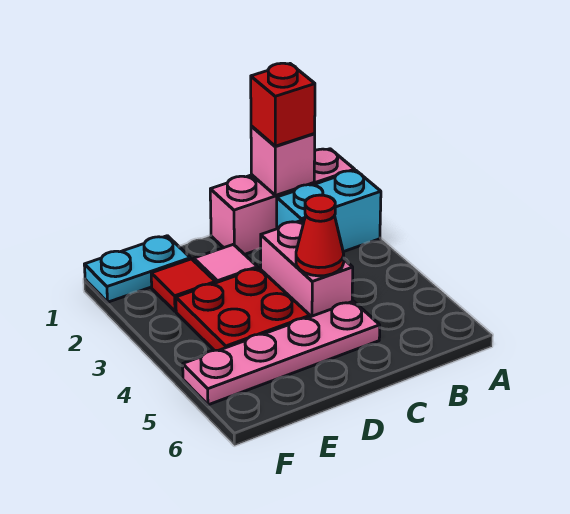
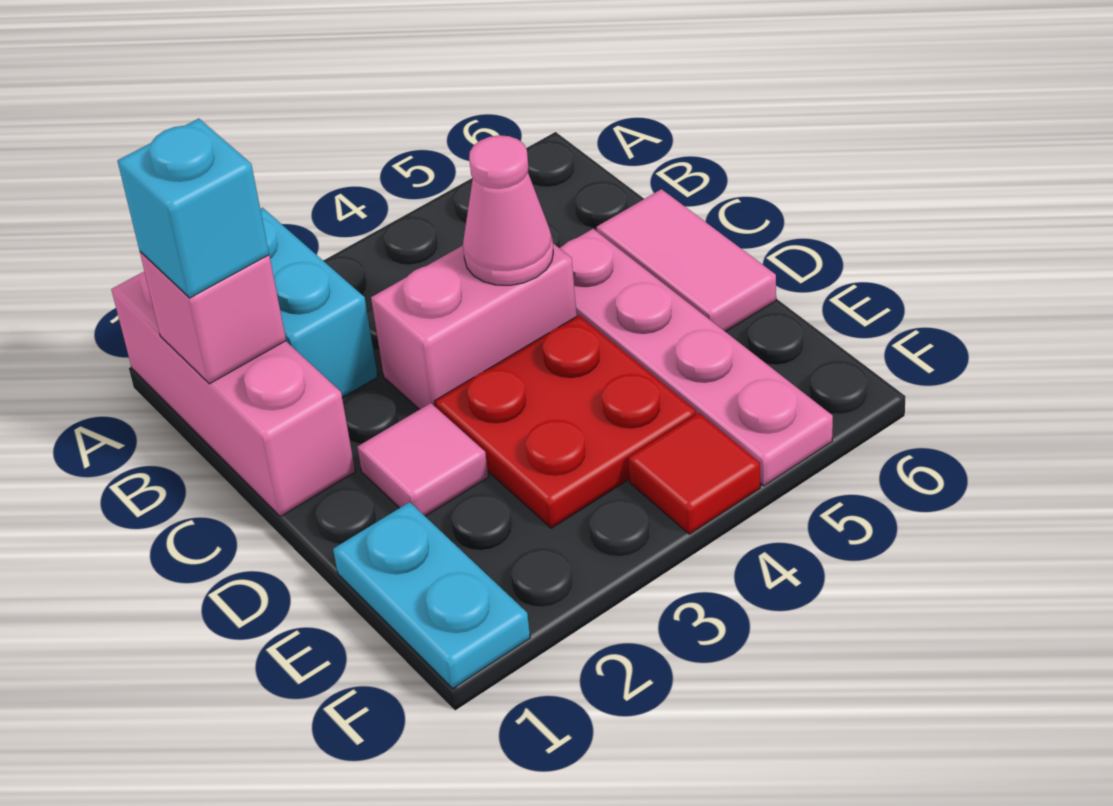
red brick B1 level 3 -> cyan brick B1 level 3
red cone C4 level 2 -> pink cone C4 level 2
none -> pink tile C6:D6 level 1
red tile E2 level 1 -> red tile F4 level 1

